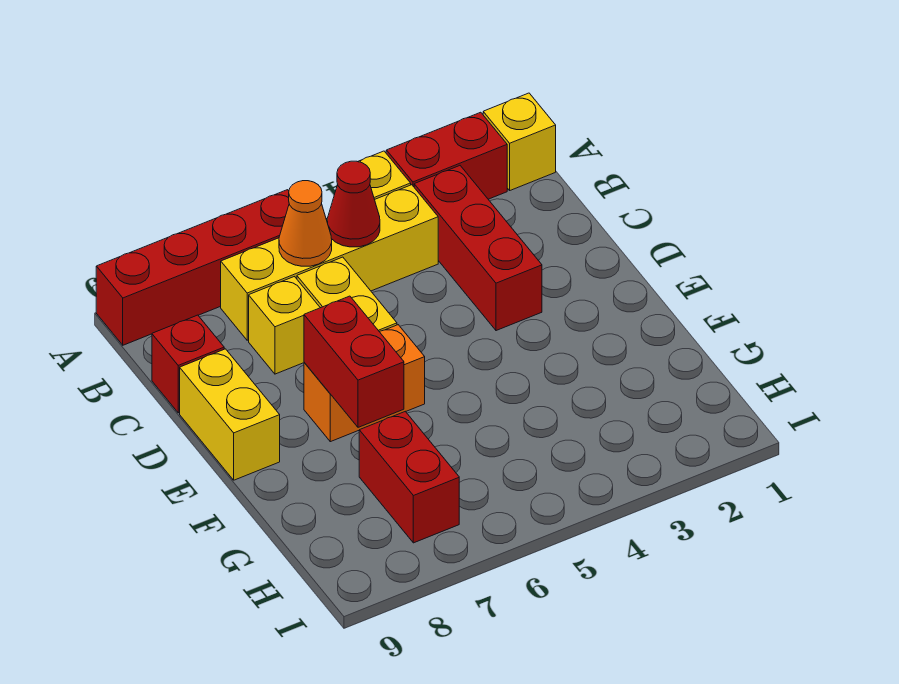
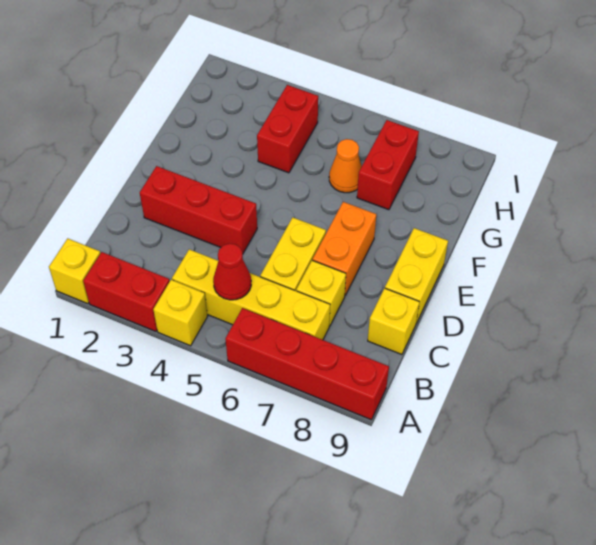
red brick B3:D3 level 1 -> red brick D2:D4 level 1
orange cone B6 level 2 -> orange cone G6 level 1
red brick C9 level 1 -> yellow brick C9 level 1
orange brick E6:E7 level 1 -> orange brick D7:E7 level 1
red brick E7:F7 level 2 -> red brick G4:H4 level 1

